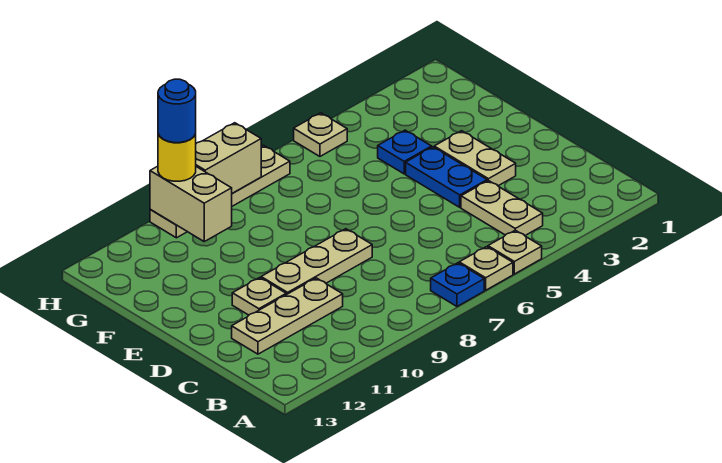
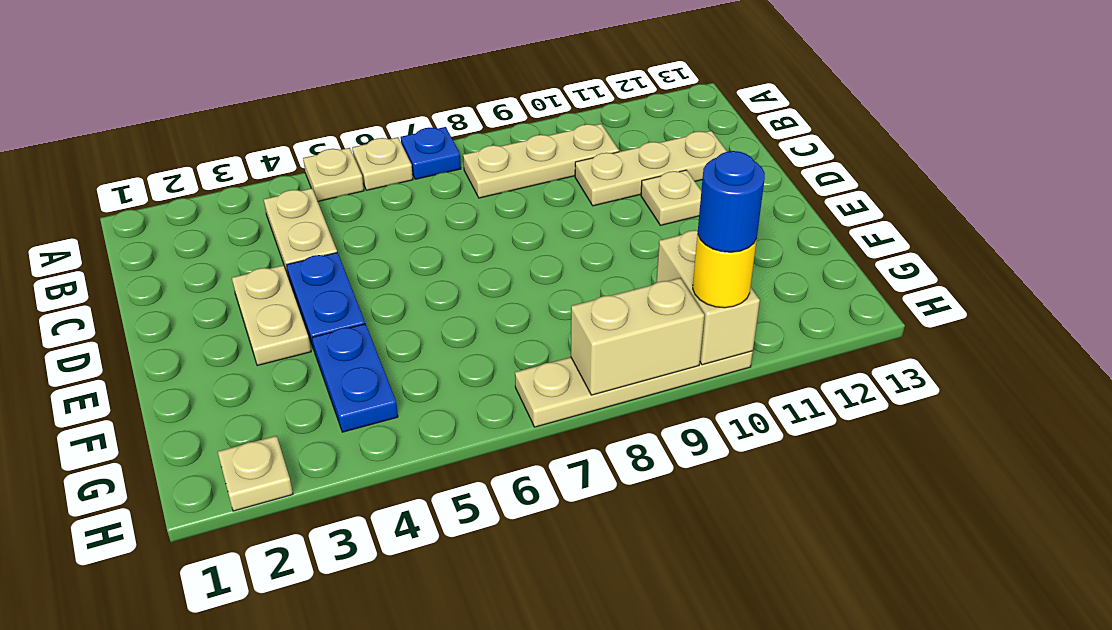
tan plate D8:D10 level 1 -> tan plate B8:B10 level 1
blue plate F4 level 1 -> blue plate F4:G4 level 1
tan plate H5 level 1 -> tan plate H2 level 1

